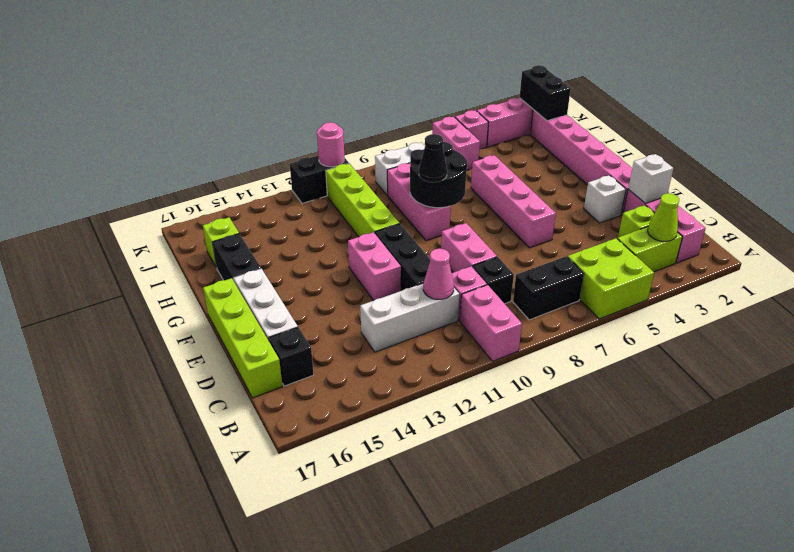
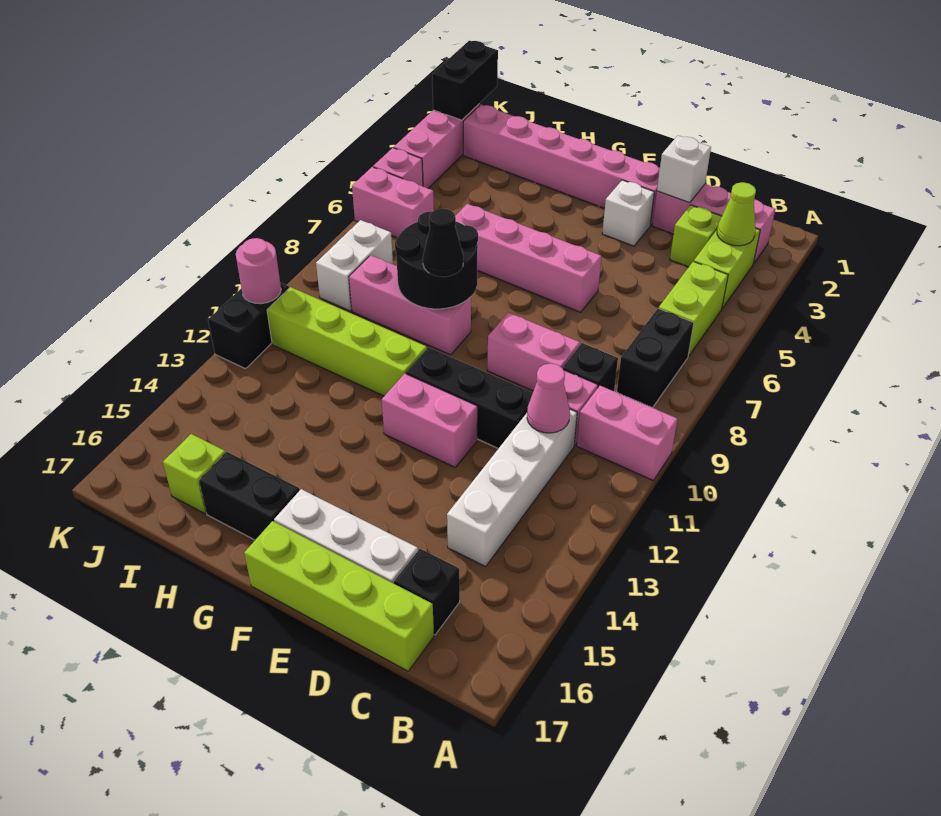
lime brick A5:B6 level 1 -> lime brick B5:B6 level 1
white brick C11:C13 level 1 -> white brick C11:C14 level 1
black brick J2:K2 level 2 -> black brick K1:K2 level 2

